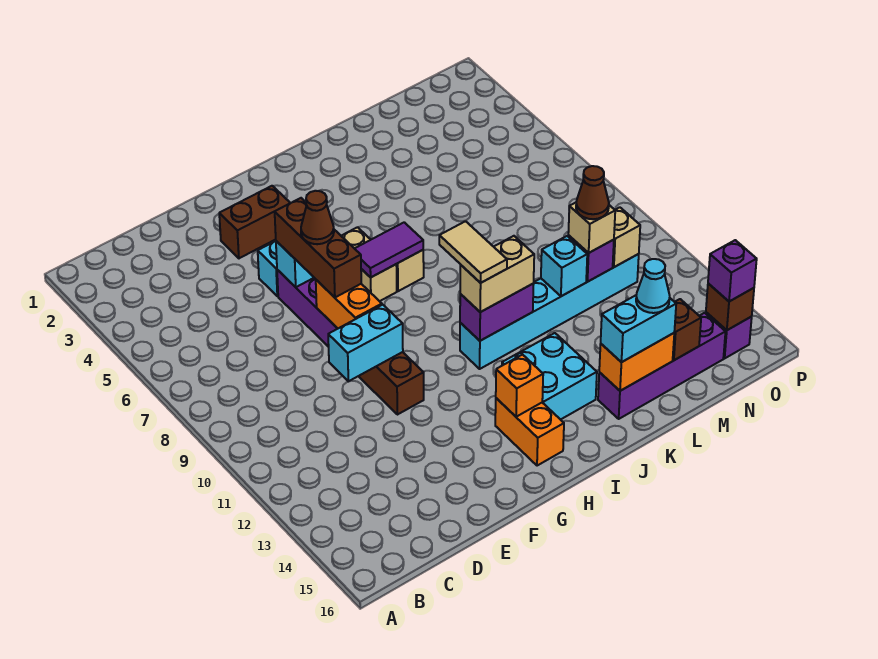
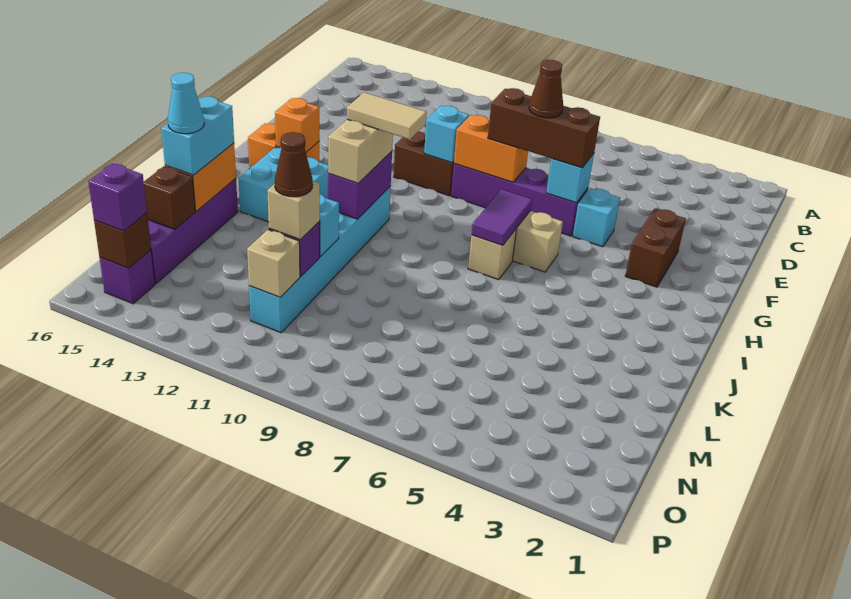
cyan brick E10:F10 level 2 -> cyan brick F10 level 2

